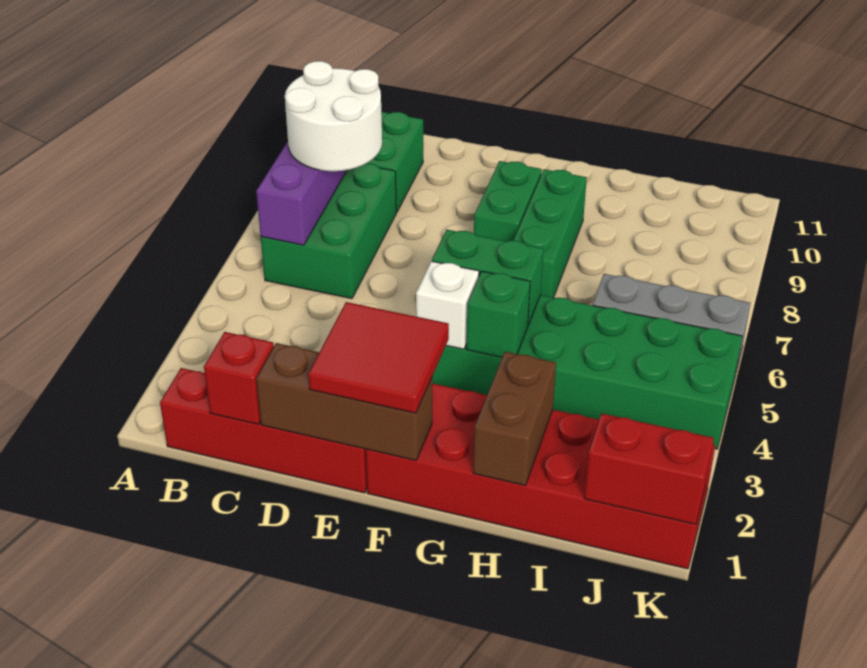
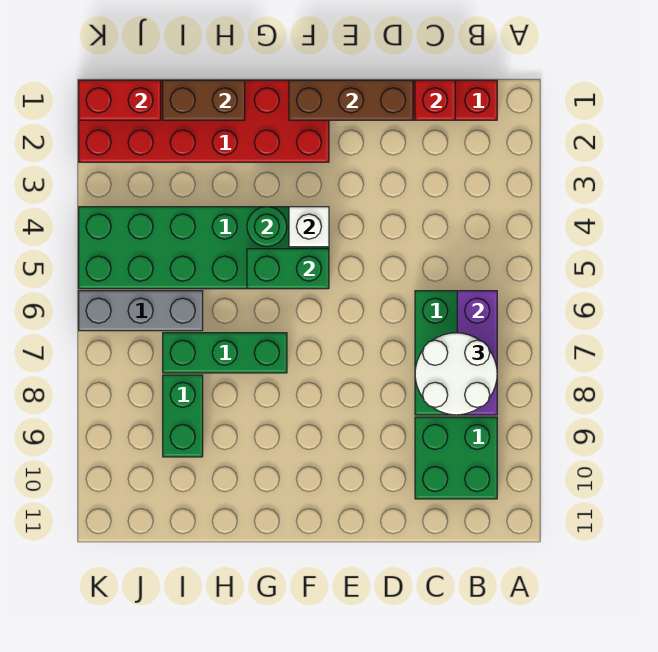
red tile E1:F2 level 3 -> none
green brick F8:F9 level 1 -> green brick I8:I9 level 1
green brick G4 level 2 -> green round brick G4 level 2
green brick G7:G9 level 1 -> green brick G7:I7 level 1
brown brick H1:H2 level 2 -> brown brick H1:I1 level 2

